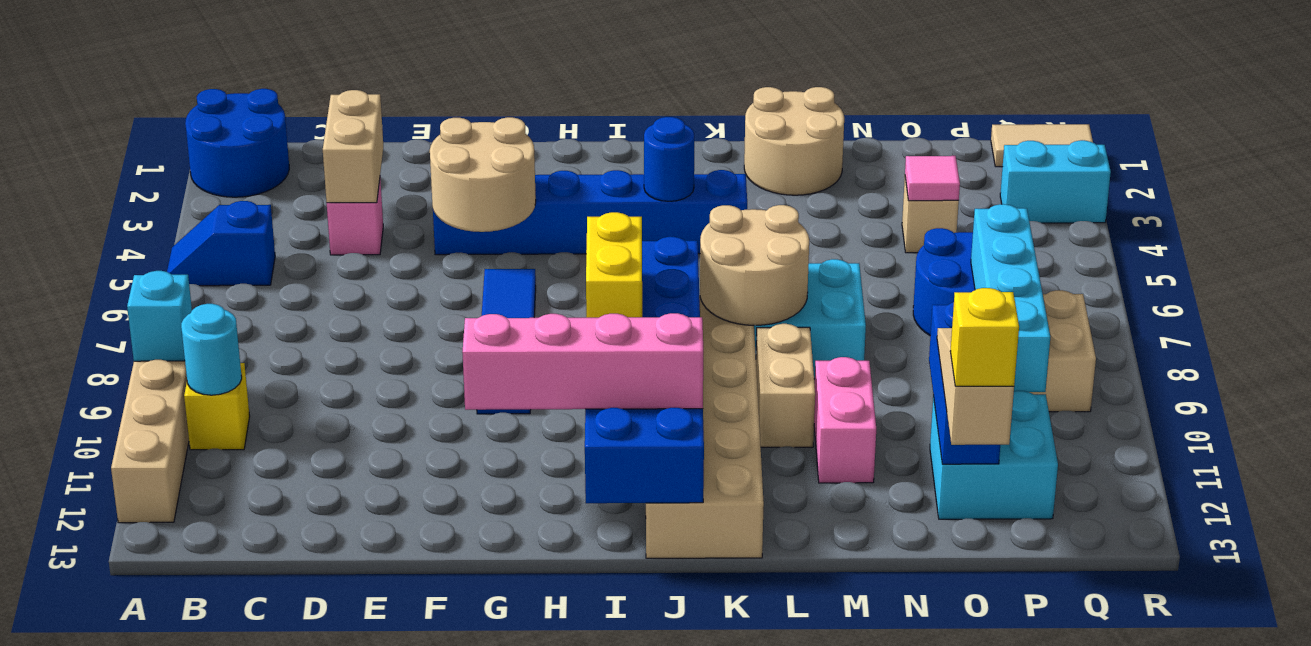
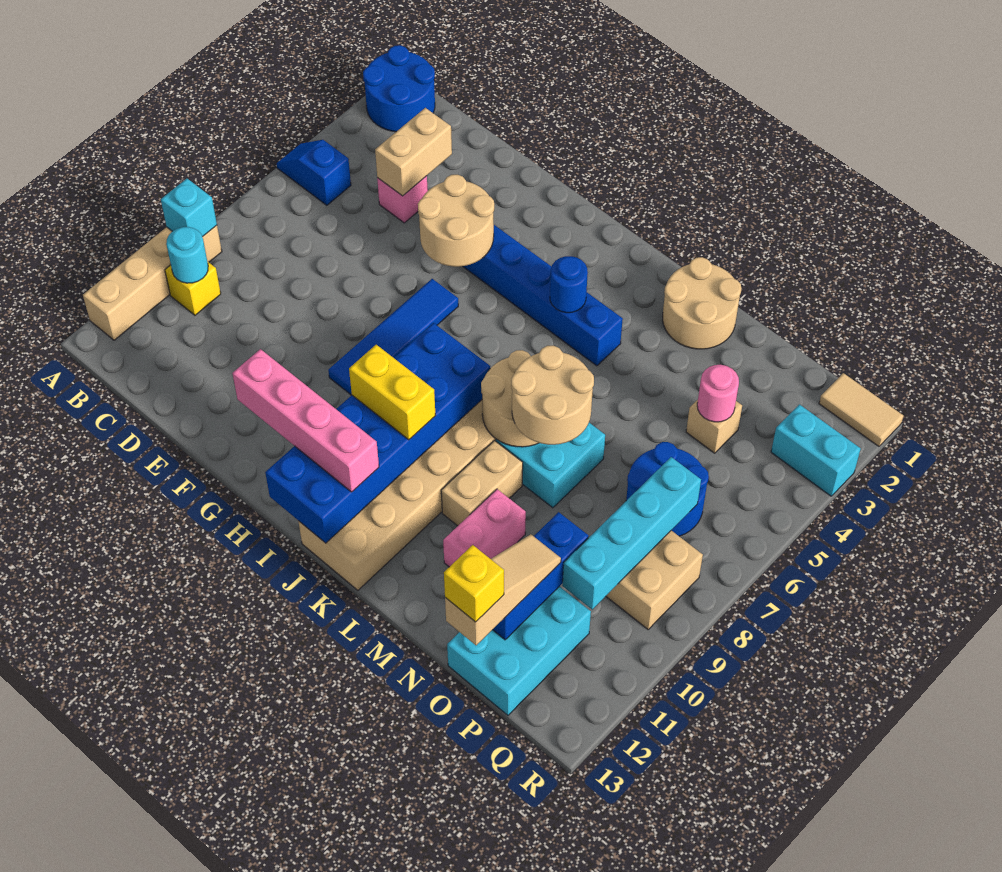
yellow brick I9:I10 level 3 -> yellow brick I10:J10 level 3
none -> tan round brick L7:M8 level 3
pink tile O4 level 2 -> pink round brick O4 level 2
cyan brick O11:P12 level 1 -> cyan brick O11:P13 level 1

